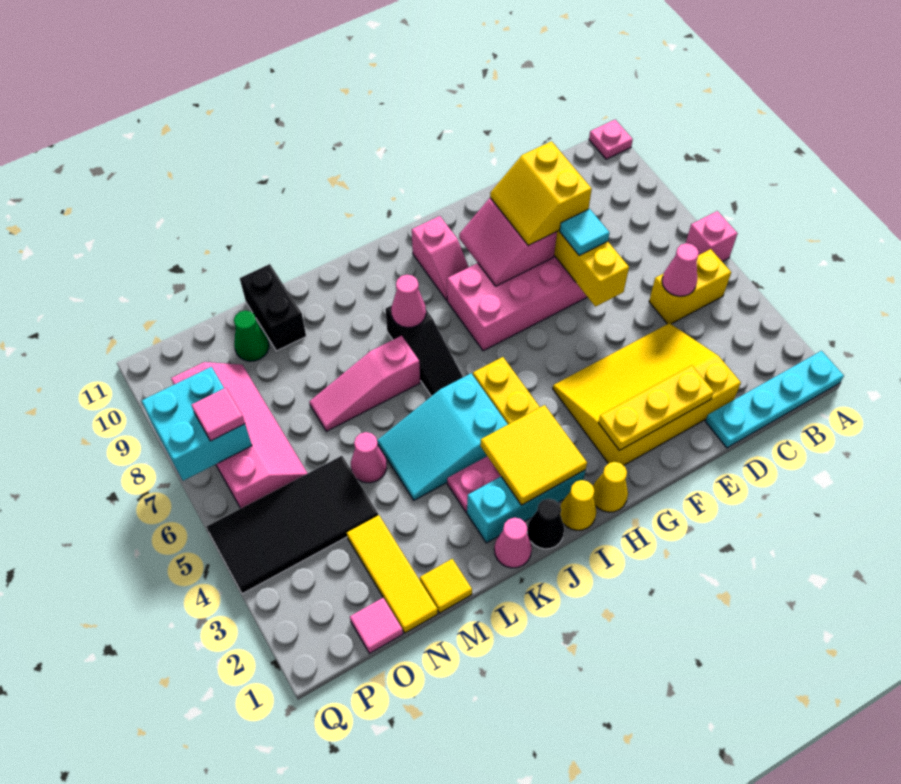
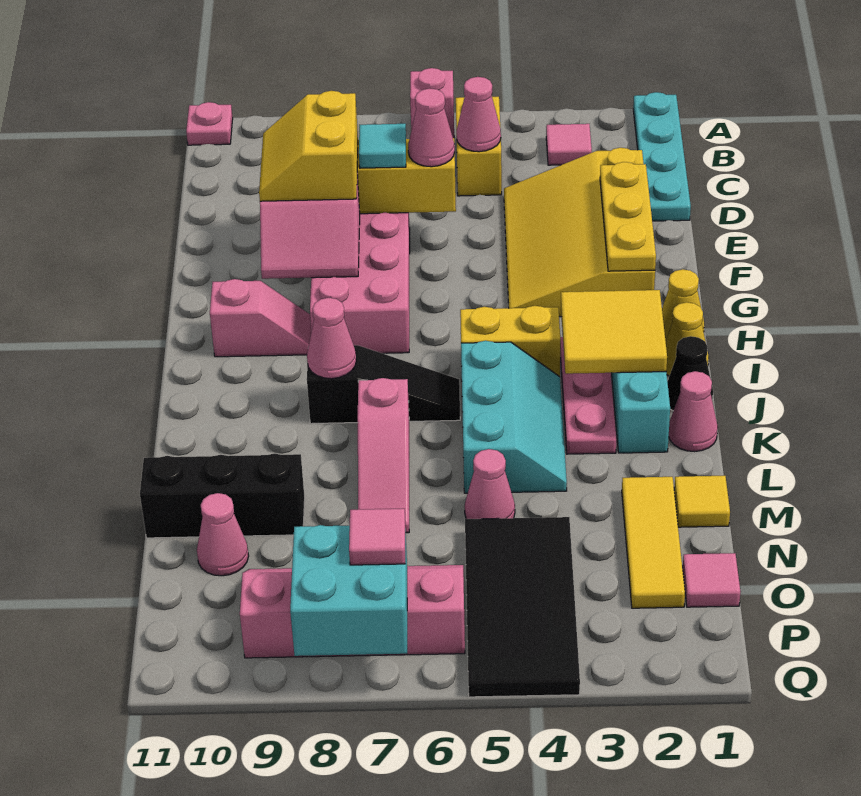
none -> pink tile B3 level 1
none -> pink cone E6 level 3
yellow slope E8:F9 level 3 top E -> yellow slope E8:F9 level 3 top 8
cyan slope J4:L5 level 1 top J -> cyan slope J4:L5 level 1 top 5
black brick M10:M11 level 1 -> black brick M9:M11 level 1
yellow tile N1:N3 level 1 -> yellow tile M2:O2 level 1
green cone N10 level 1 -> pink cone N10 level 1

